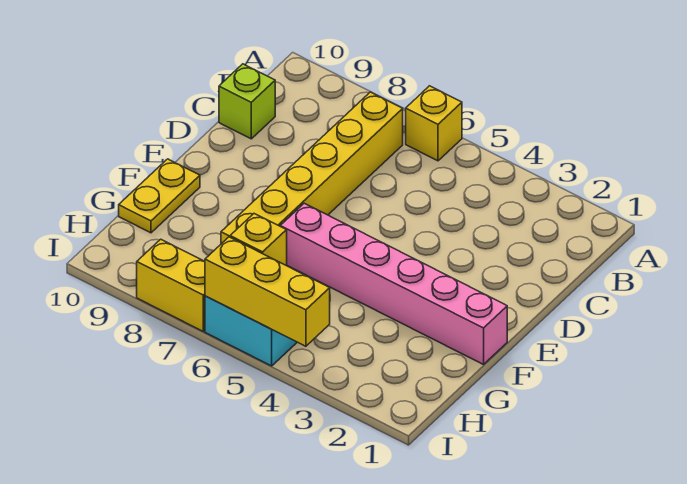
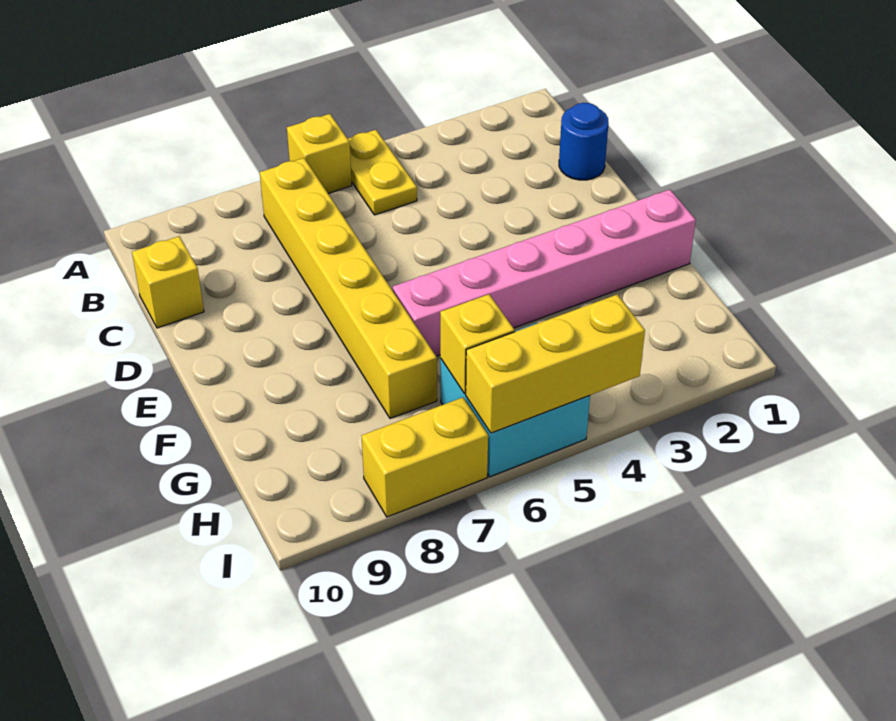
none -> blue round brick C1 level 1
lime brick C10 level 1 -> yellow brick C10 level 1
yellow plate F10:G10 level 1 -> yellow plate A5:B5 level 1

